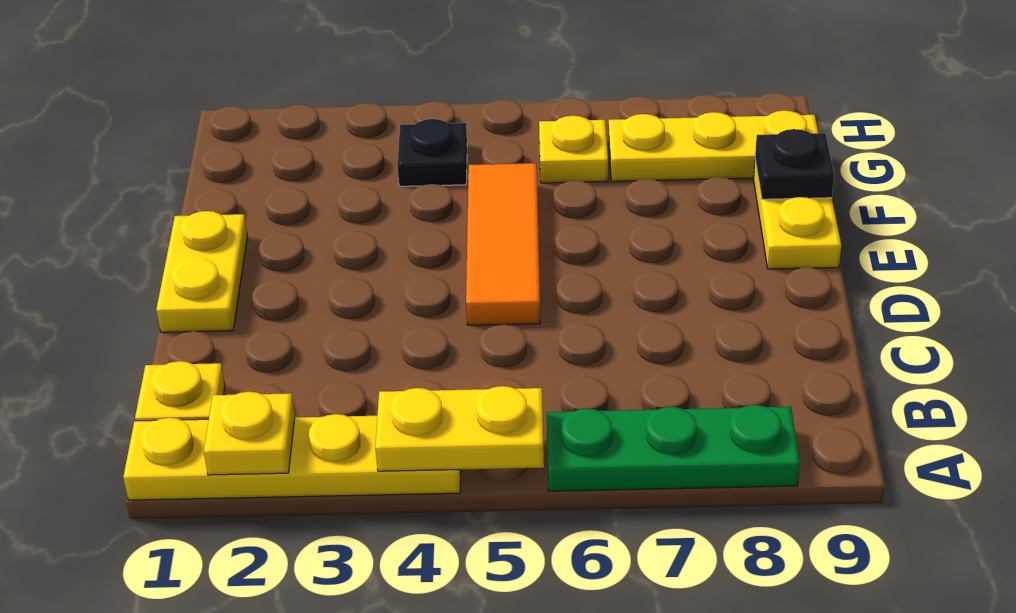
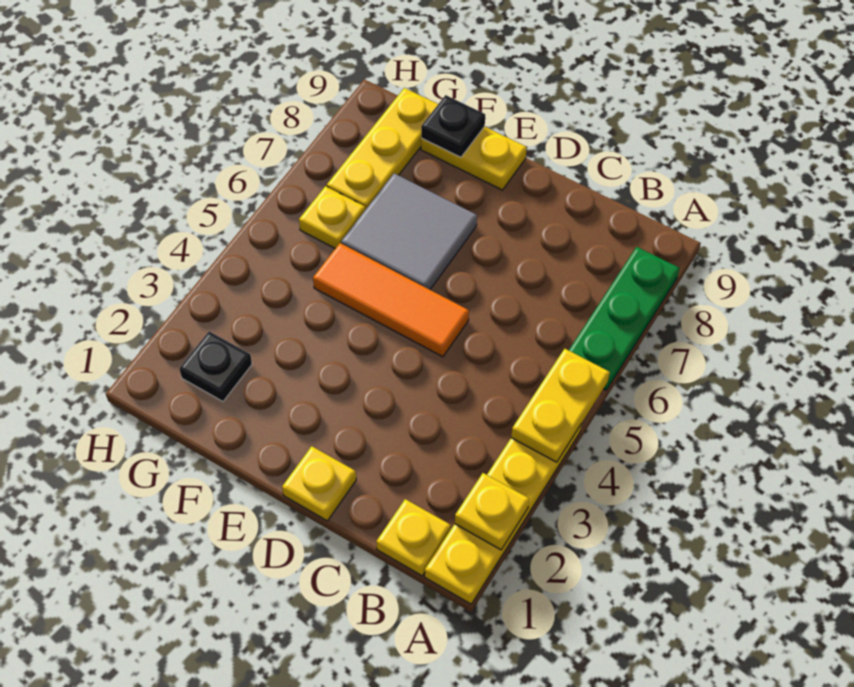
yellow plate D1:E1 level 1 -> yellow plate D1 level 1
none -> grey tile E6:F7 level 1
black plate G4 level 1 -> black plate G2 level 1

